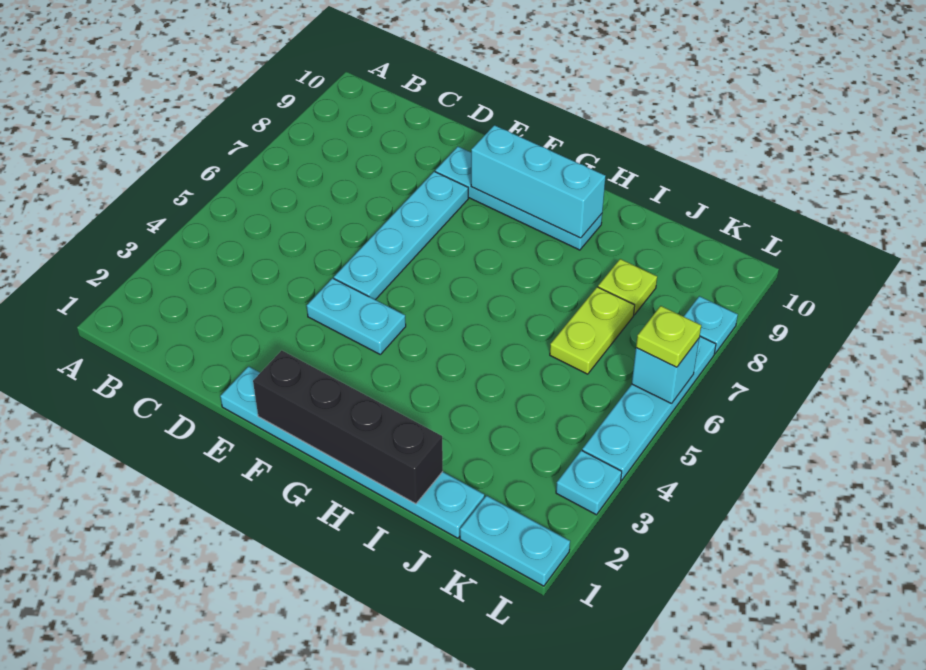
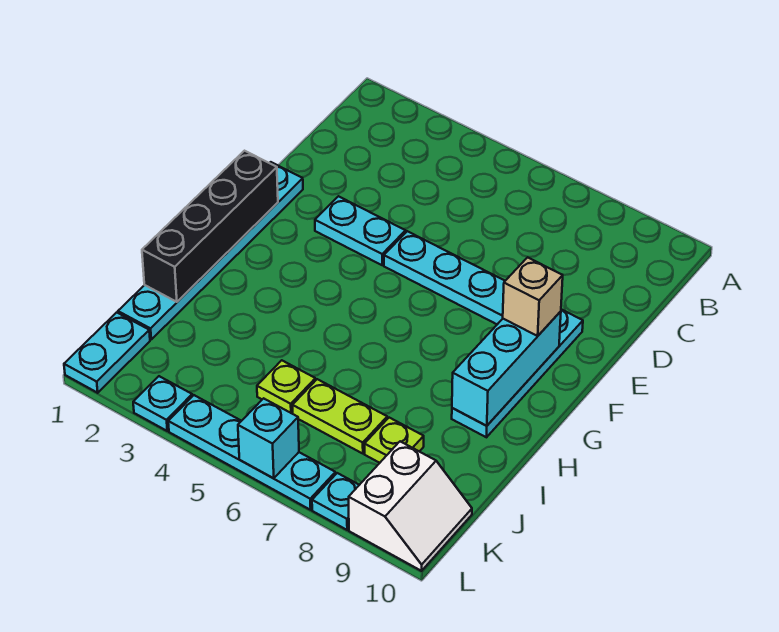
cyan plate E4:F4 level 1 -> cyan plate E3:E4 level 1
none -> tan brick F9 level 3
none -> white slope K9:L10 level 1 top 9
lime plate L6 level 3 -> lime plate J5 level 1

